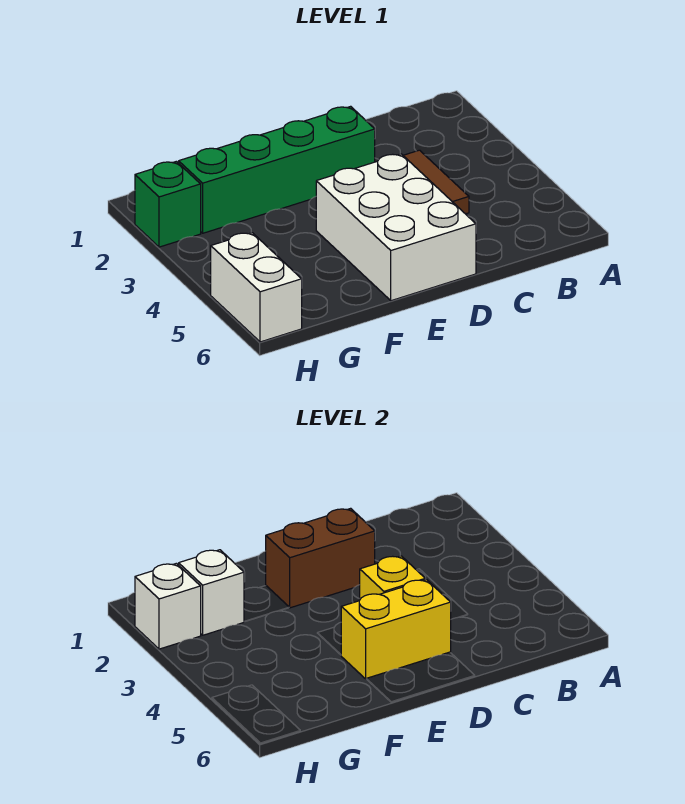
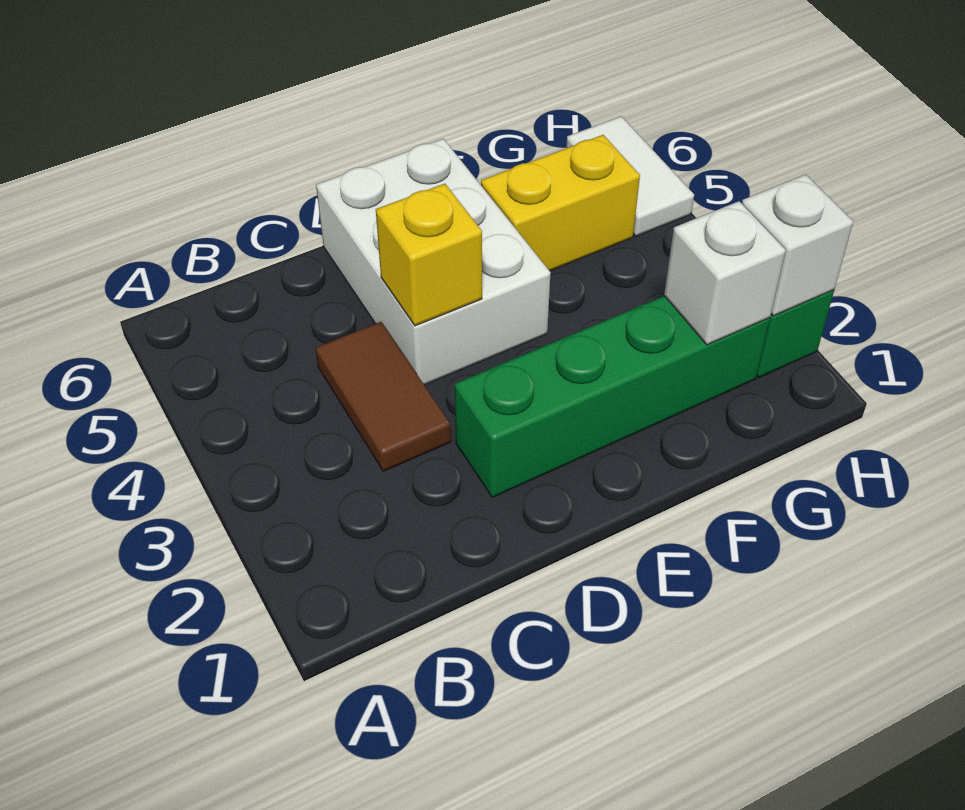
brown brick D2:E2 level 2 -> none
yellow brick D5:E5 level 2 -> yellow brick F5:G5 level 1
white brick H5:H6 level 1 -> white tile H5:H6 level 1

